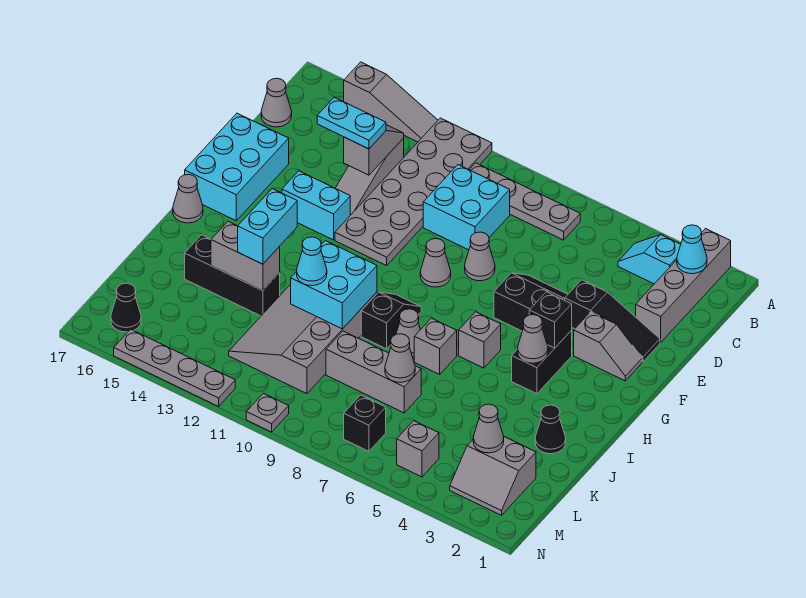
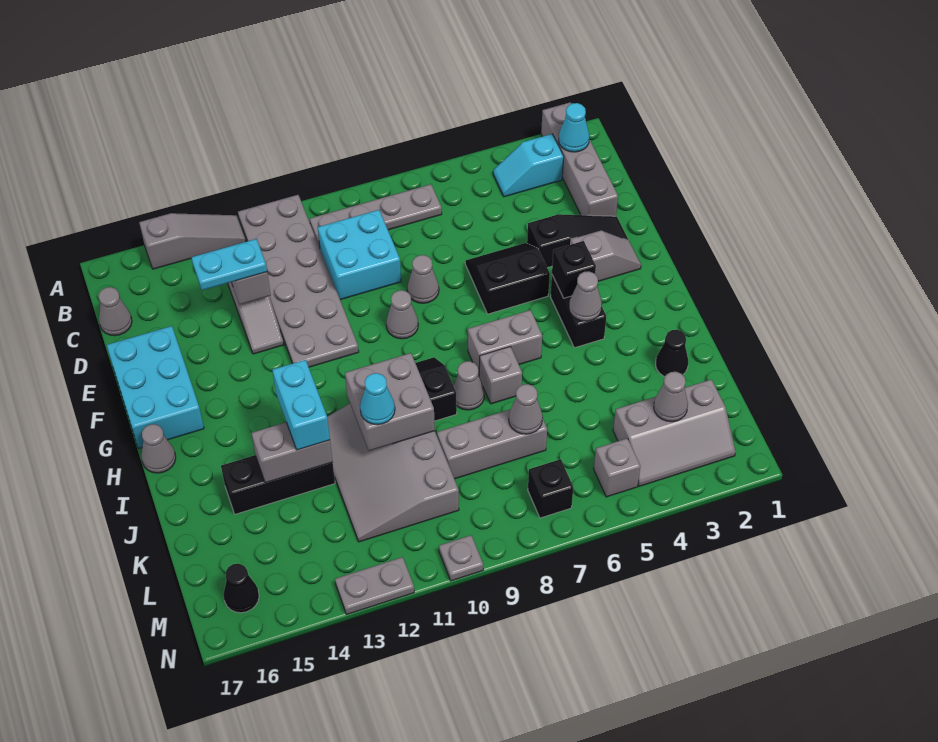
cyan brick F13:F14 level 1 -> none
grey brick H6 level 1 -> grey brick H6:H7 level 1
cyan brick I10:J11 level 2 -> grey brick I10:J11 level 2
grey slope L2:M3 level 1 top L -> grey slope L2:M4 level 1 top L
grey plate N12:N15 level 1 -> grey plate N12:N13 level 1

